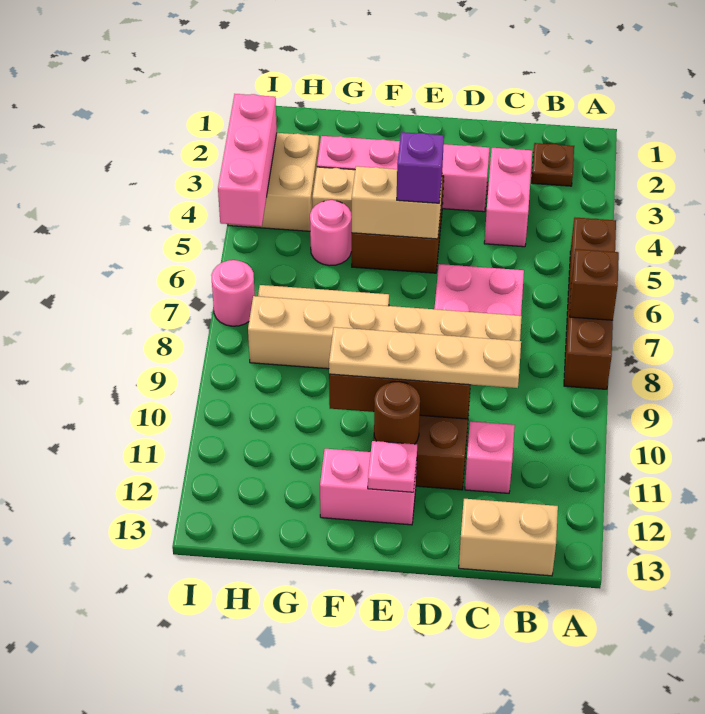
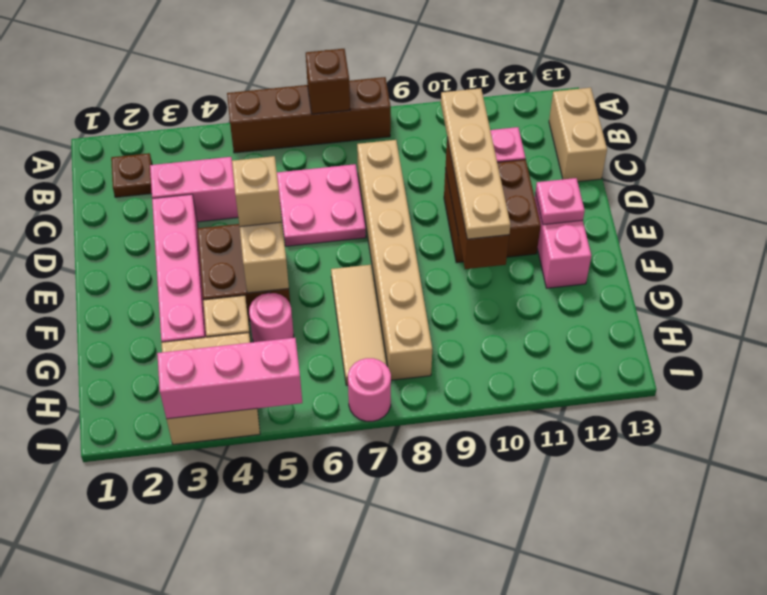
purple brick E5 level 3 -> tan brick E5 level 3
brown round brick E11 level 2 -> none

